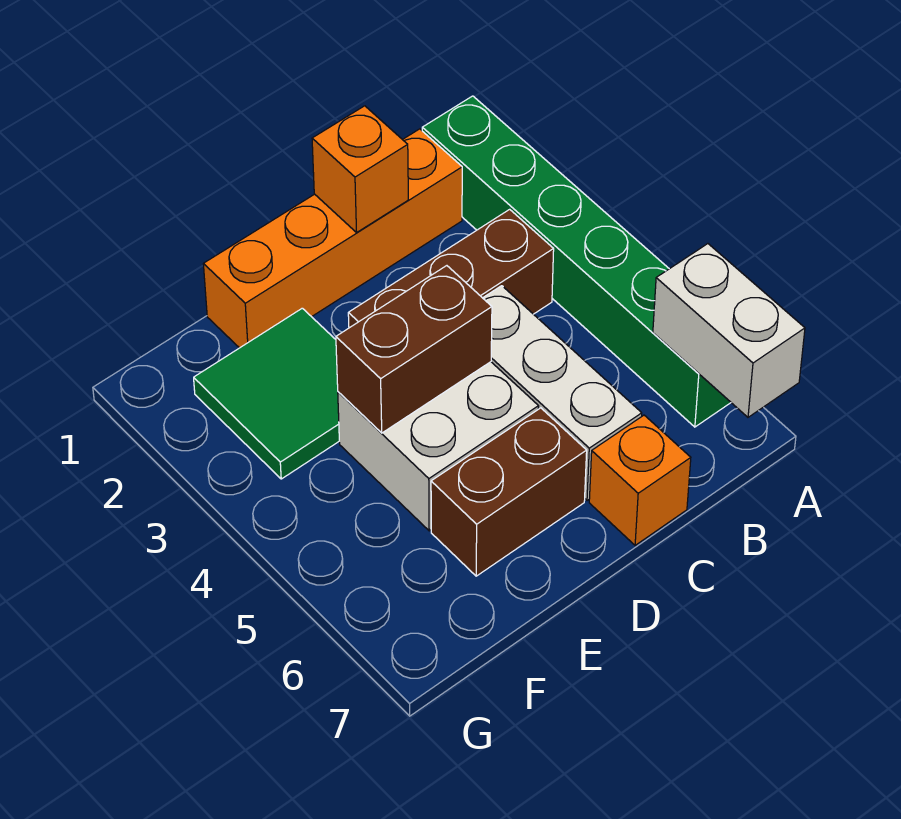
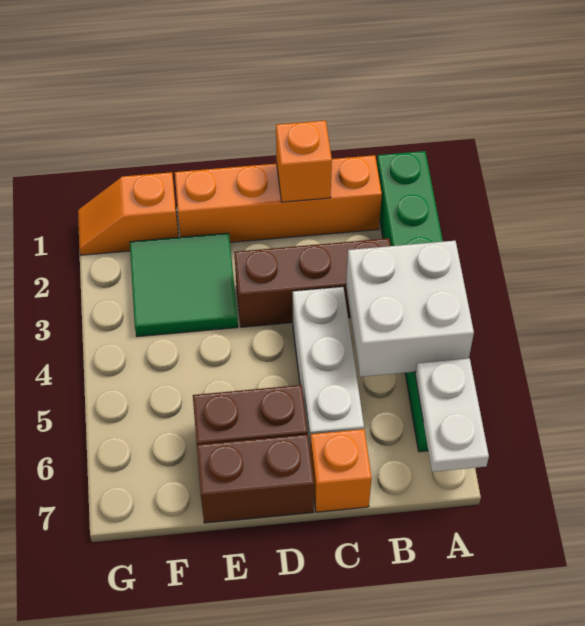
white brick A6:A7 level 2 -> white plate A6:A7 level 2
white brick D4:E5 level 1 -> white brick A4:B5 level 2
brown brick D4:E4 level 2 -> brown brick D7:E7 level 1
none -> orange slope F1:G1 level 1 top F

